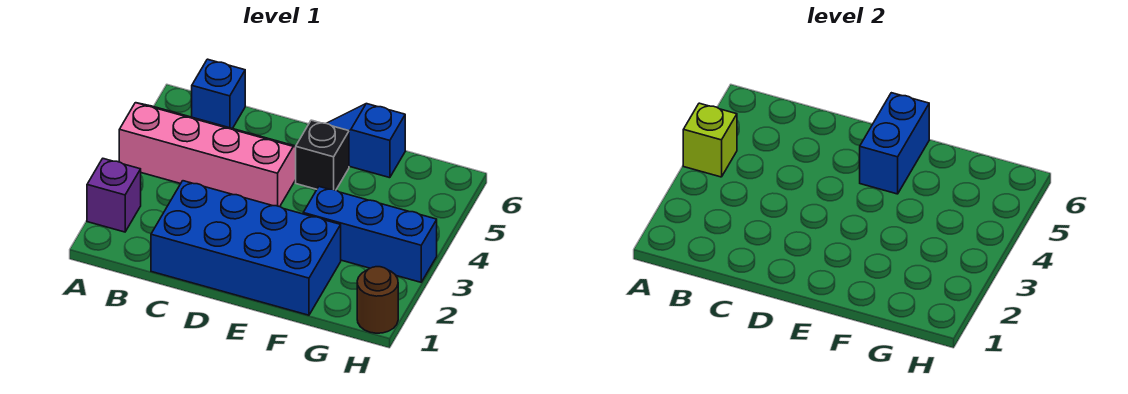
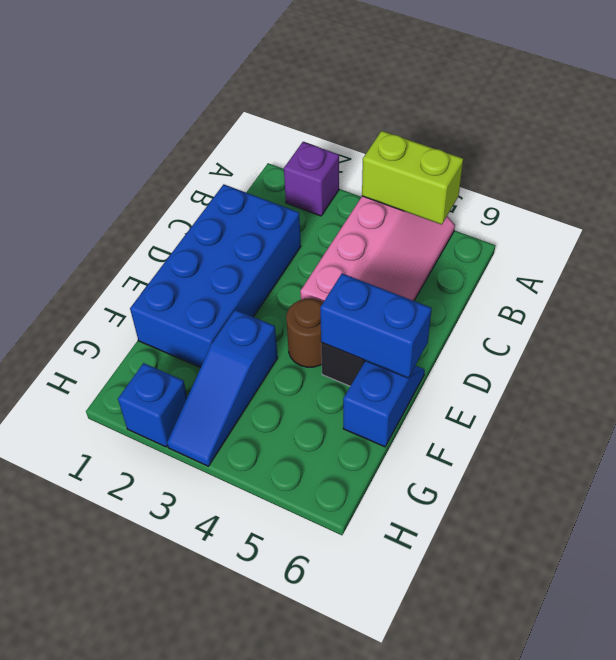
lime brick A4 level 2 -> lime brick A4:A5 level 2
blue brick B6 level 1 -> blue brick H2 level 1
blue brick F3:H3 level 1 -> blue slope F3:H3 level 1 top F
brown round brick H1 level 1 -> brown round brick E4 level 1

